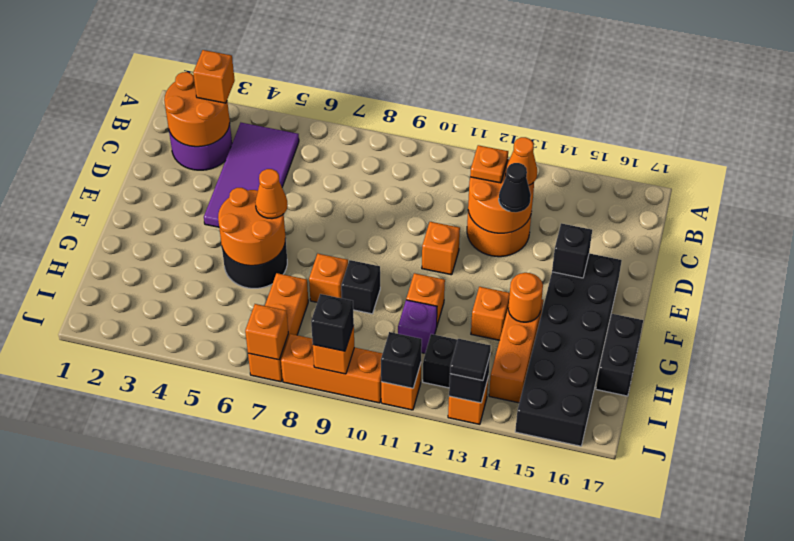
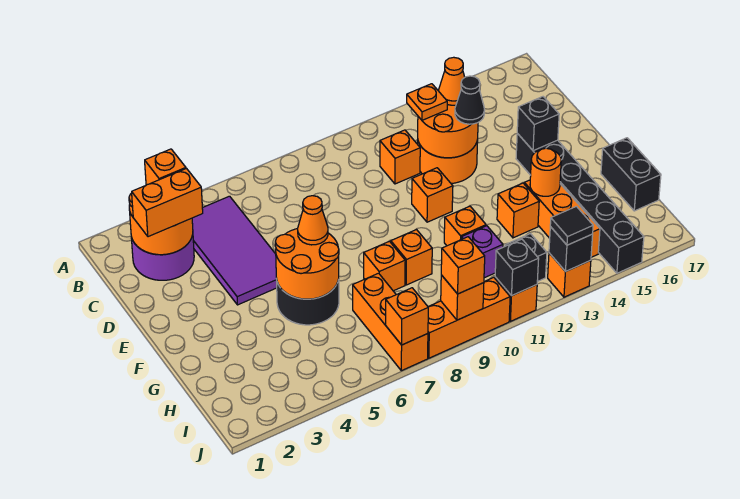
none -> orange brick C2:C3 level 3
none -> orange brick C11 level 1
black brick E15:J16 level 1 -> black brick E15:J15 level 1
black brick G9 level 1 -> orange brick G9 level 1
black brick J9 level 3 -> orange brick J9 level 3

